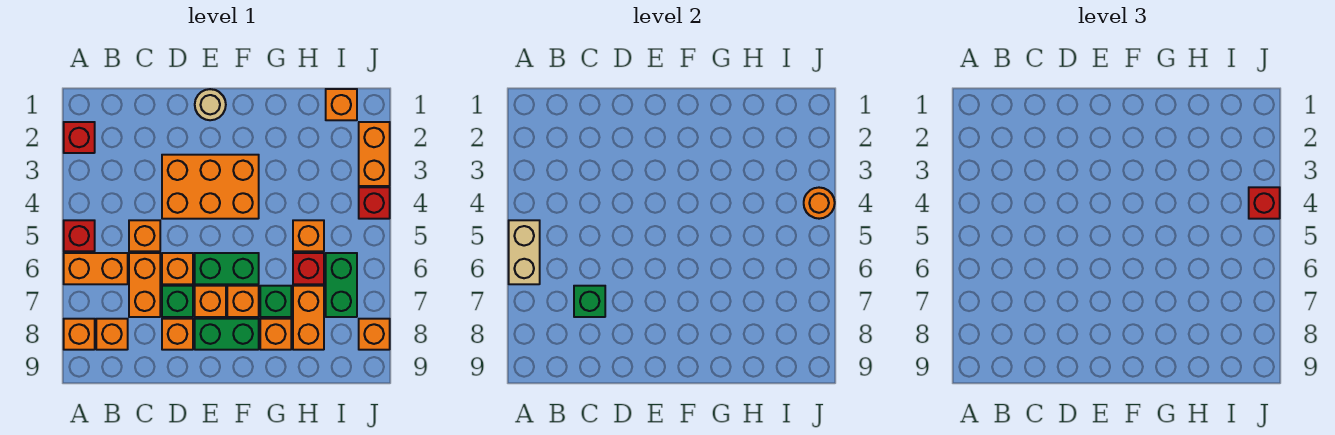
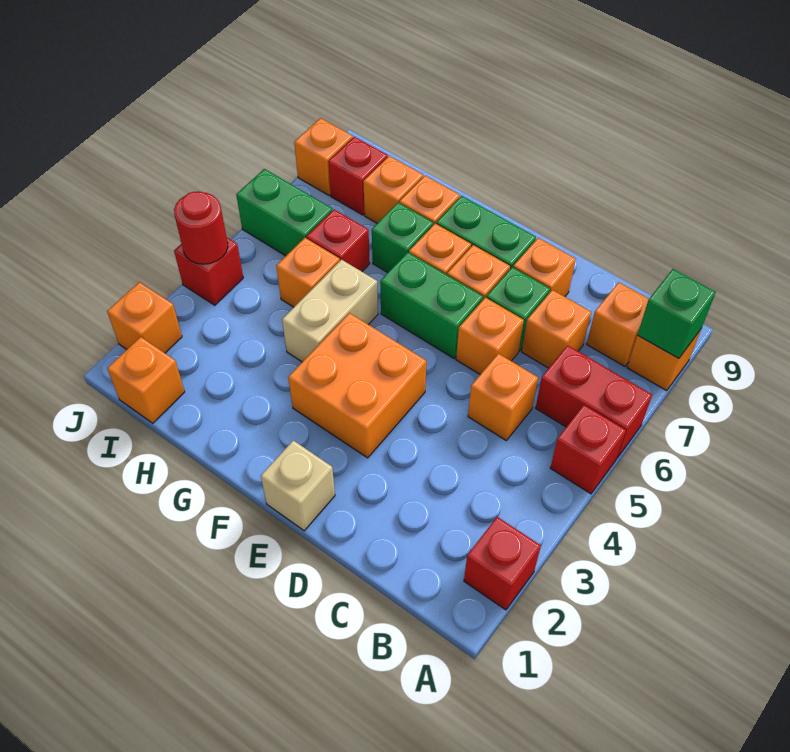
tan brick A5:A6 level 2 -> tan brick G4:G5 level 1
orange brick A6:B6 level 1 -> red brick A6:B6 level 1
orange brick C6:C7 level 1 -> orange brick C7 level 1
green brick C7 level 2 -> green brick A8 level 2
orange brick D3:F4 level 1 -> orange brick E3:F4 level 1
tan round brick E1 level 1 -> tan brick E1 level 1
orange brick H7:H8 level 1 -> orange brick H8 level 1
green brick I6:I7 level 1 -> green brick I6:J6 level 1
orange brick J2:J3 level 1 -> orange brick J2 level 1
orange round brick J4 level 2 -> red round brick J4 level 2
red brick J4 level 3 -> red brick I8 level 1

